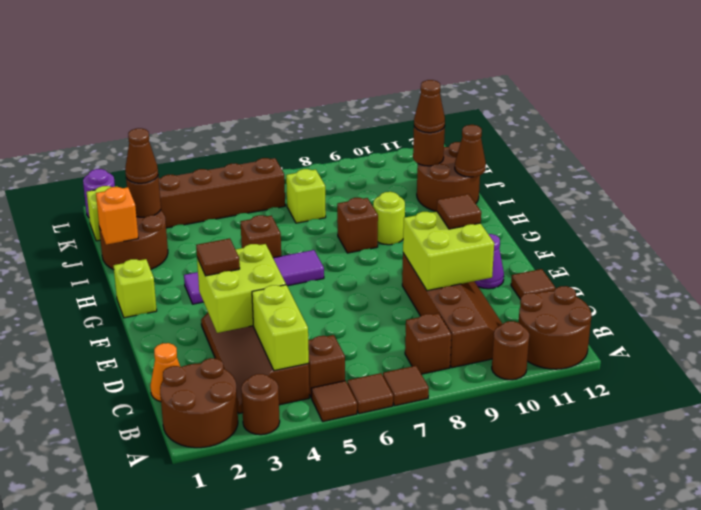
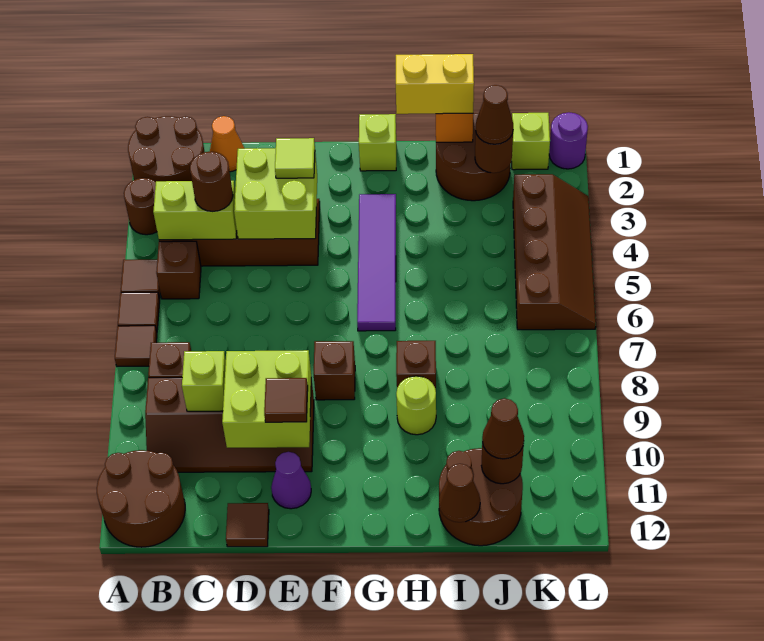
brown round brick A10 level 1 -> brown round brick C4 level 3
brown tile E3 level 3 -> lime tile E3 level 3
none -> yellow brick H1:I1 level 3
brown brick H5 level 1 -> brown brick F8 level 1
lime brick J7 level 1 -> lime brick C9 level 2

